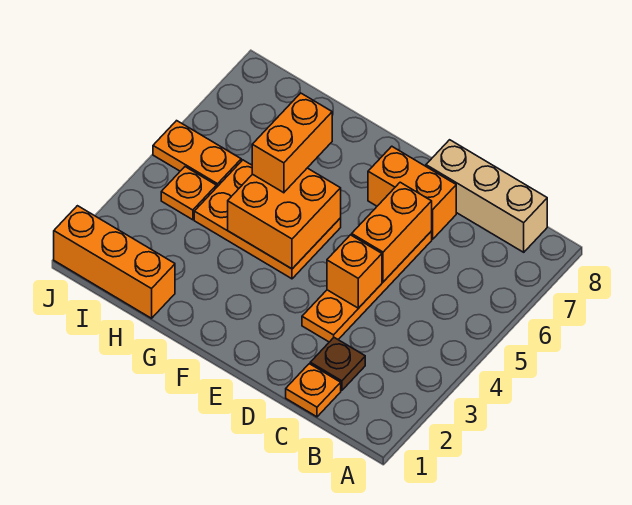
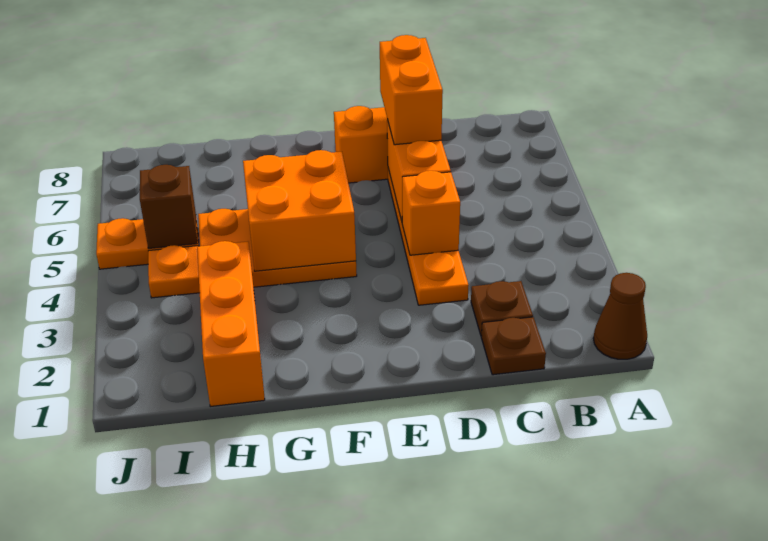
none -> brown cone A1 level 1
tan brick B8:D8 level 1 -> none
orange plate C1 level 1 -> brown plate C1 level 1
orange brick G5:G6 level 3 -> orange brick D6:D7 level 3
orange brick H1:J1 level 1 -> orange brick H1:H3 level 1
none -> brown brick I5 level 2

